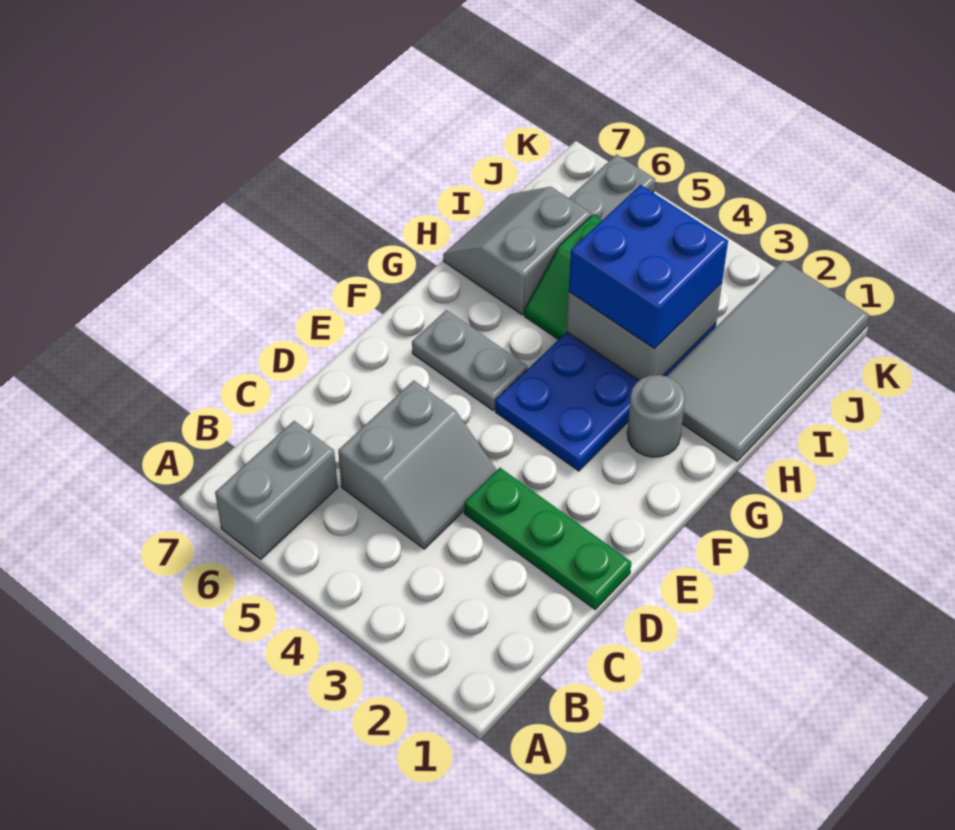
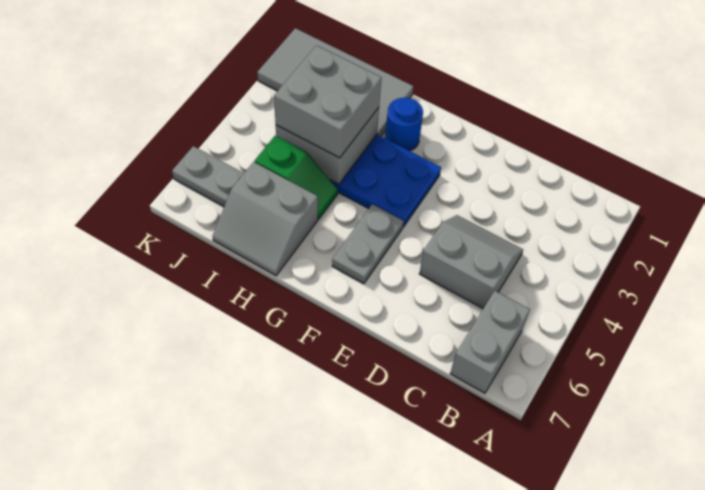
grey brick A6:B6 level 1 -> grey brick B6:B7 level 1
green plate D1:D3 level 1 -> none
grey round brick G2 level 1 -> blue round brick G2 level 1
blue brick H3:I4 level 3 -> grey brick H3:I4 level 3

